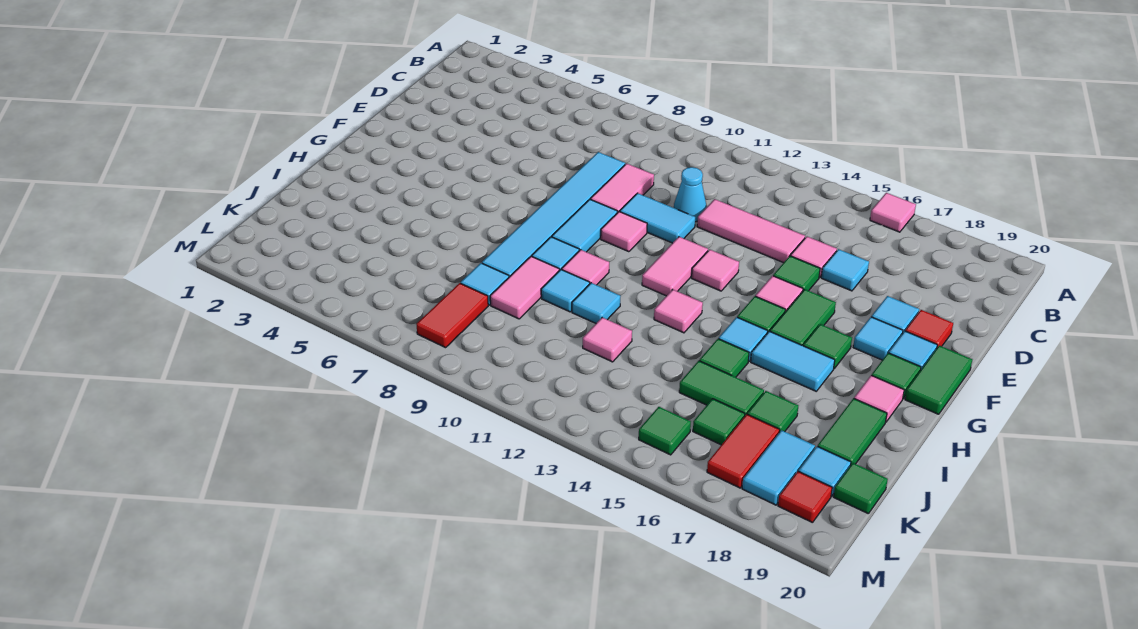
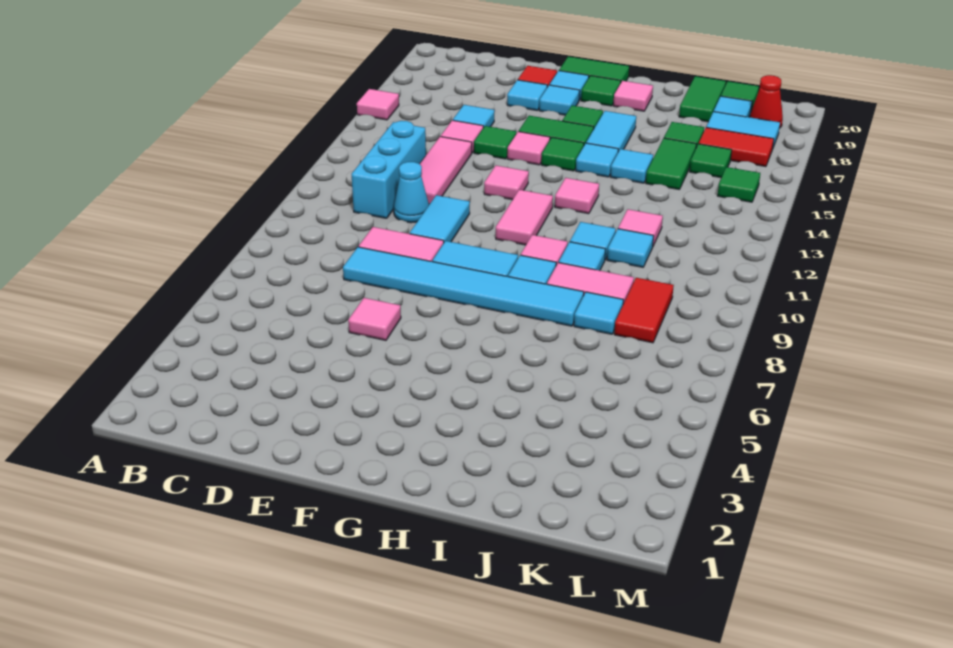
none -> cyan brick C11:C13 level 1
pink tile F10 level 1 -> pink tile E6 level 1
pink tile F12:G12 level 1 -> pink tile G11:G12 level 1
green tile I15 level 1 -> cyan tile I15 level 1
green tile I19:J19 level 1 -> green tile J19:J20 level 1
none -> cyan tile J11 level 1
red tile K8:L8 level 1 -> red tile K8:K9 level 1
red tile L19 level 1 -> red cone L19 level 1

